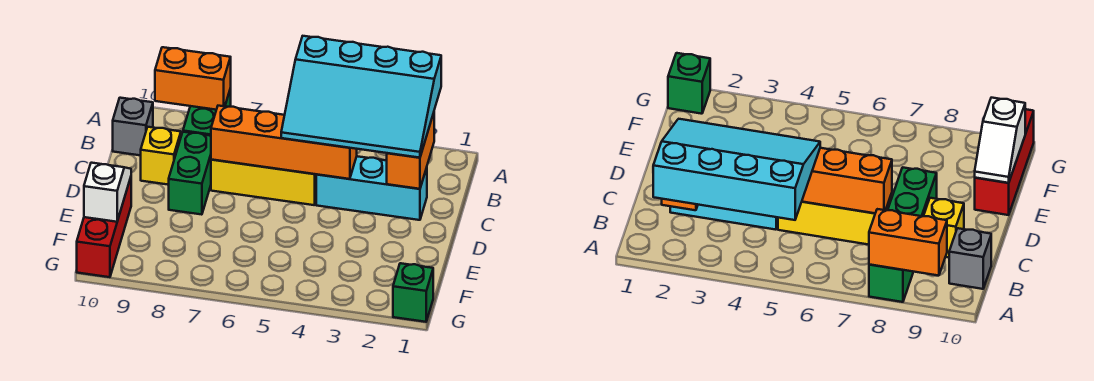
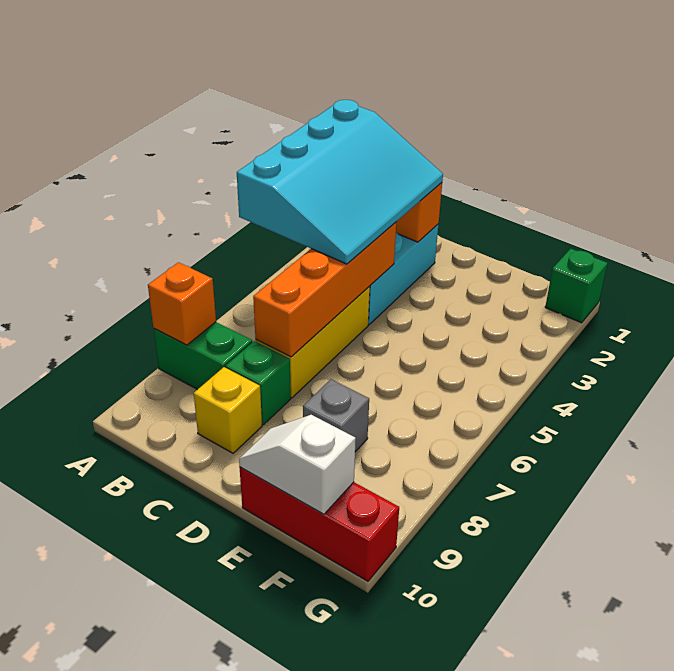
orange brick A8:A9 level 2 -> orange brick A8 level 2
grey brick B10 level 1 -> grey brick E8 level 1
green brick C8:D8 level 1 -> green brick C8 level 1

